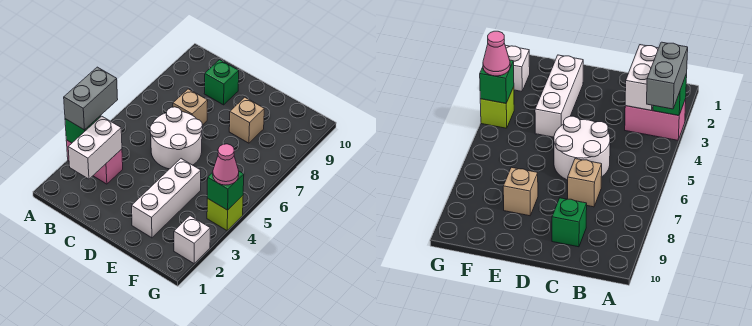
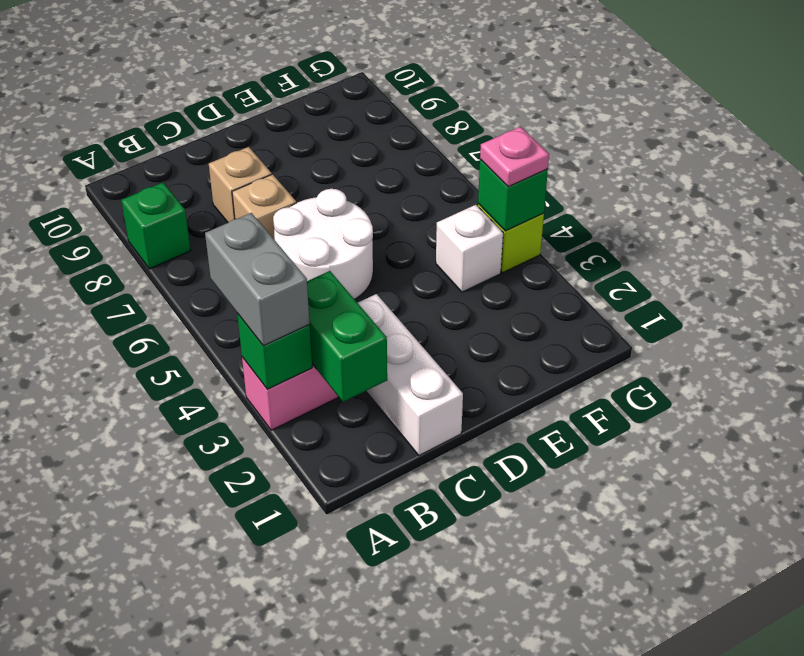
white brick B2:B3 level 2 -> green brick B2:B3 level 2
green brick C9 level 1 -> green brick A8 level 1
white brick E2:E4 level 1 -> white brick C1:C3 level 1
tan brick E8 level 1 -> tan brick C8 level 1
white brick G2 level 1 -> white brick F4 level 1
pink cone G4 level 3 -> pink plate G4 level 3

